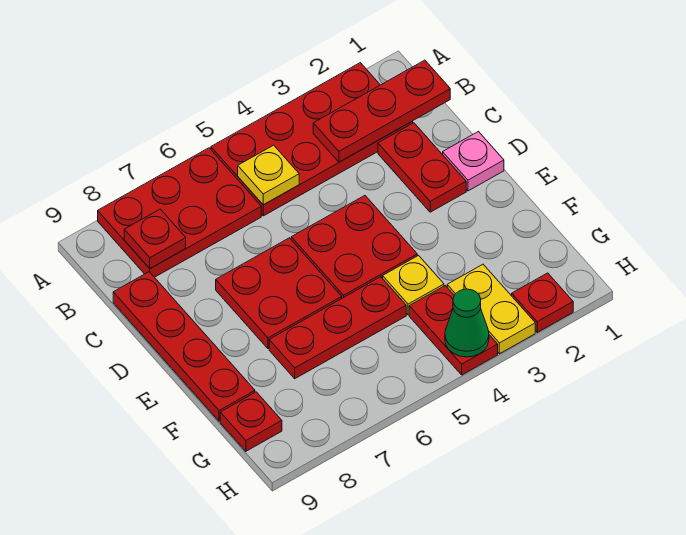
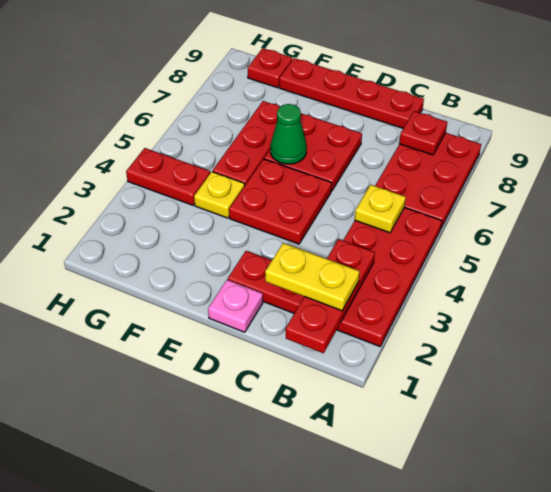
yellow plate G3:H3 level 1 -> yellow plate B2:C2 level 3
red plate H2 level 1 -> none
green cone H4 level 2 -> green cone E6 level 2

